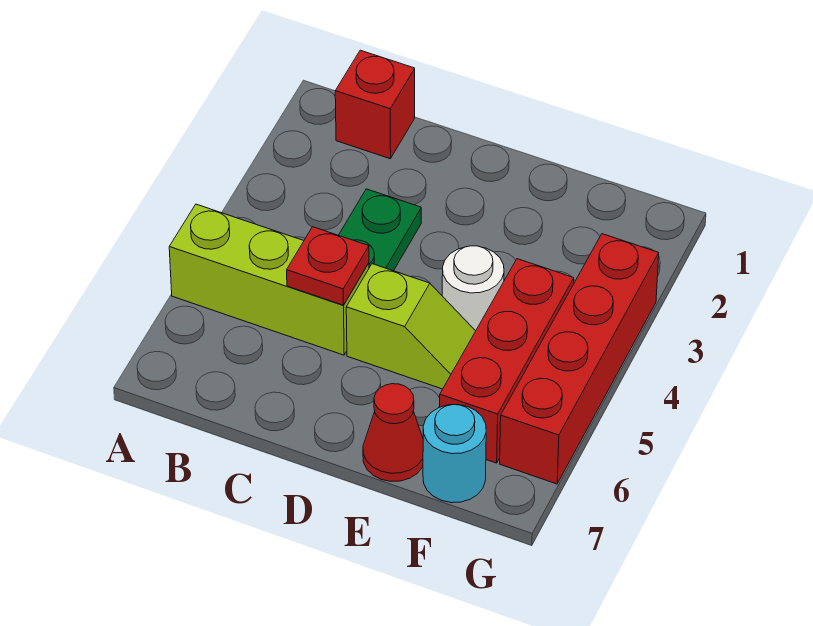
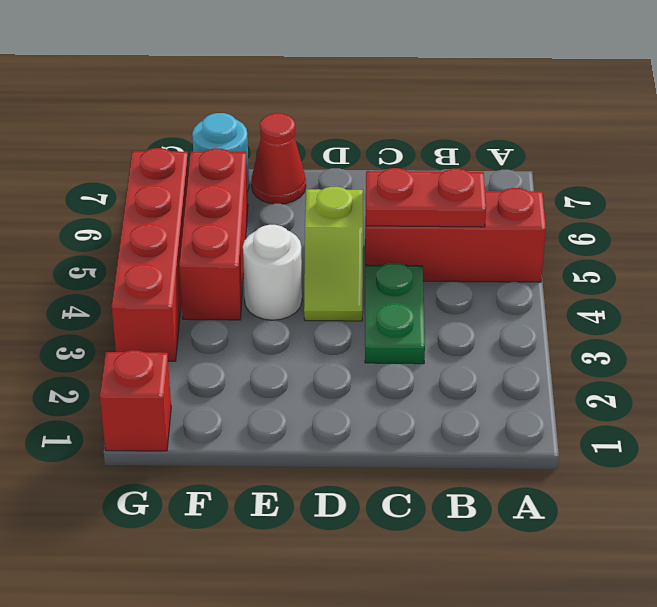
lime brick A5:C5 level 1 -> red brick A5:C5 level 1
red brick B1 level 1 -> red brick G1 level 1
red plate C5 level 2 -> red plate B5:C5 level 2
lime slope D5:E5 level 1 top D -> lime slope D4:D5 level 1 top 5

